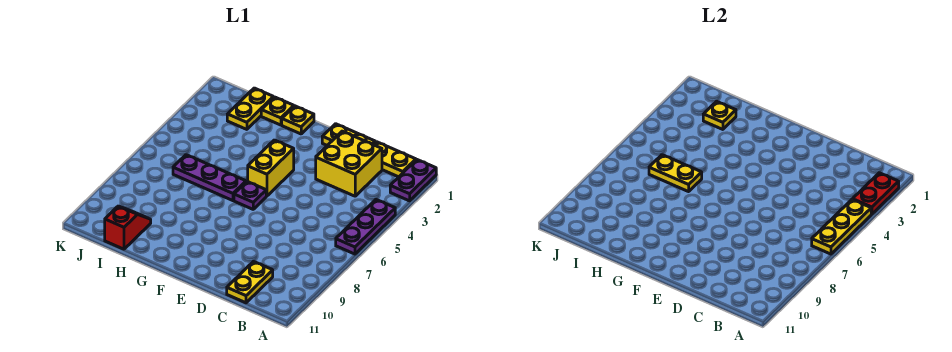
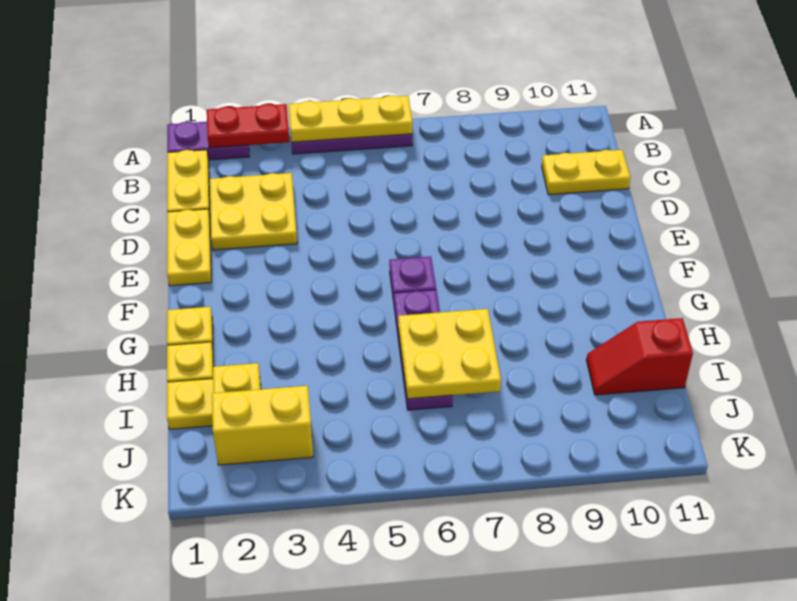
yellow brick C2:D3 level 1 -> yellow plate C2:D3 level 1
yellow brick F4:F5 level 1 -> yellow brick J2:J3 level 1
yellow plate H6:I6 level 2 -> yellow plate H6:I7 level 2

